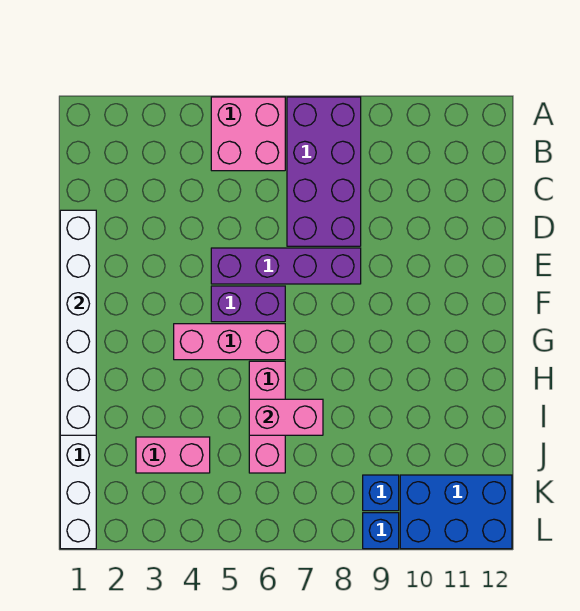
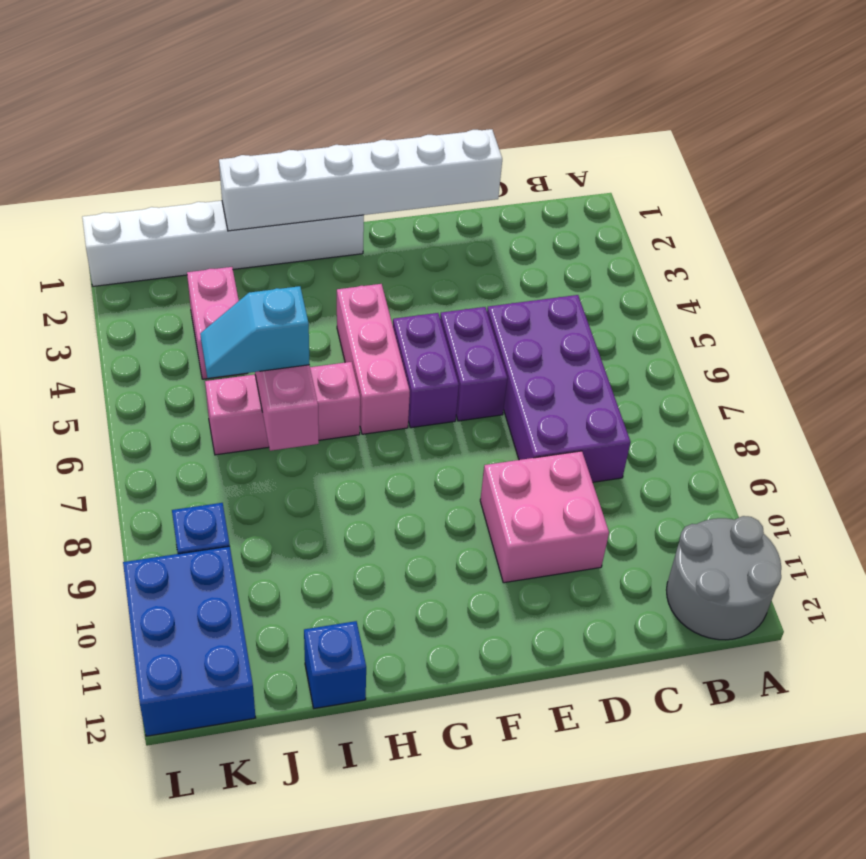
pink brick A5:B6 level 1 -> pink brick D9:E10 level 1
purple brick A7:D8 level 1 -> purple brick C5:D8 level 1
none -> grey round brick A11:B12 level 1
purple brick E5:E8 level 1 -> purple brick E5:E6 level 1
none -> cyan slope I6:J6 level 3 top I
blue brick L9 level 1 -> blue brick I12 level 1

